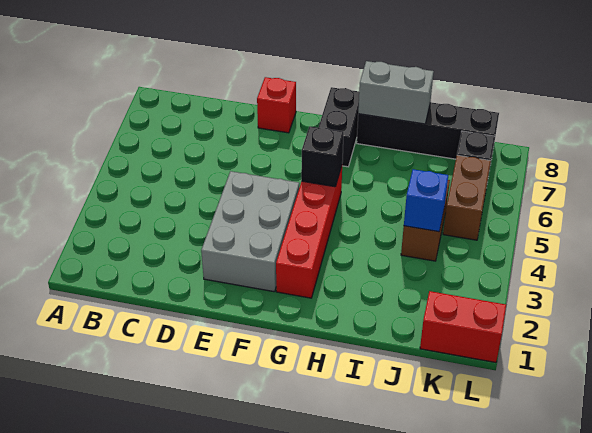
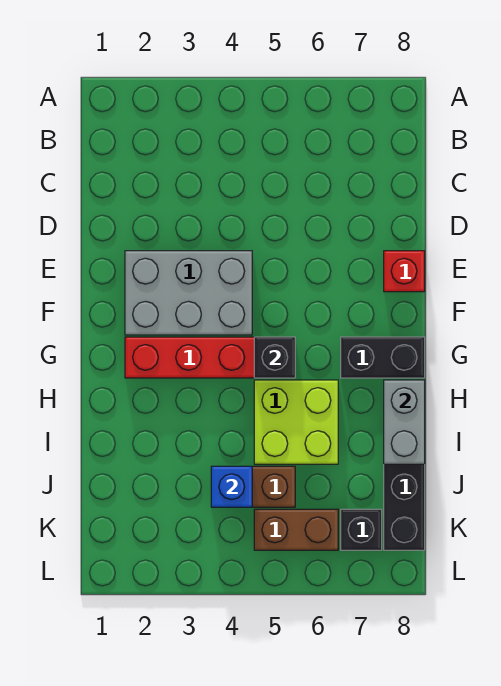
none -> lime brick H5:I6 level 1
red brick K1:L1 level 1 -> none

